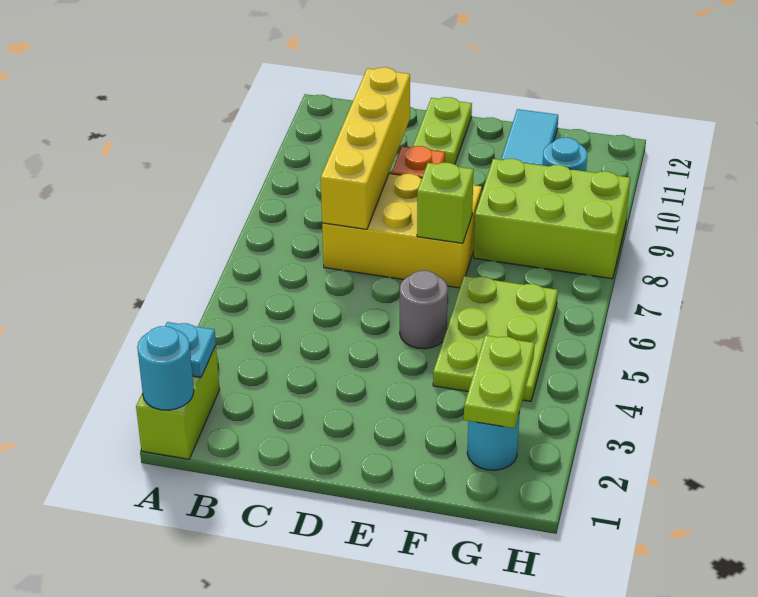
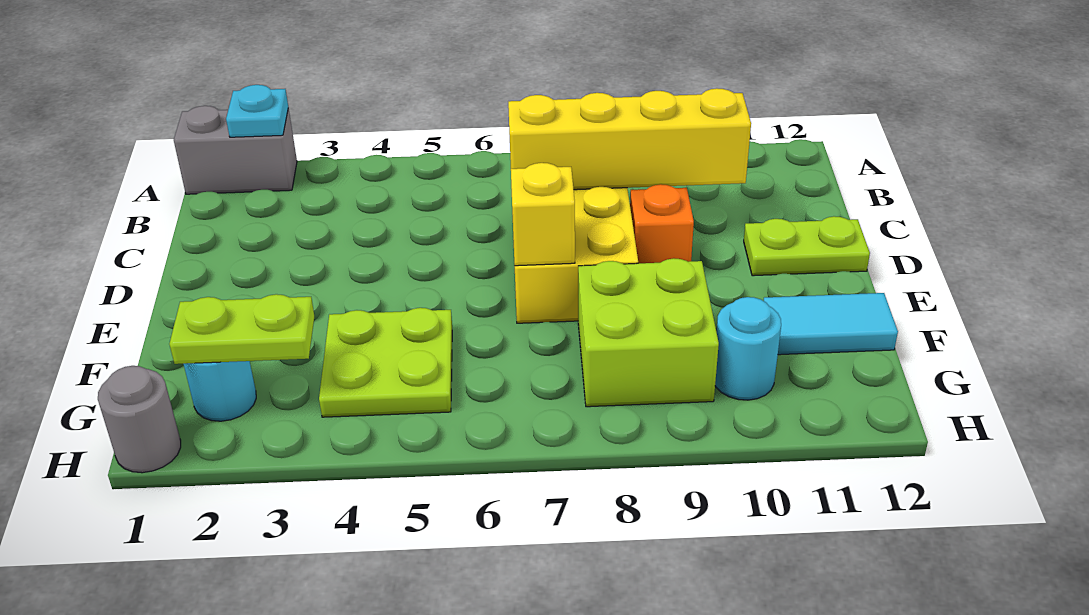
lime brick A1:A2 level 1 -> grey brick A1:A2 level 1
cyan round brick A1 level 2 -> none
grey round brick E5 level 1 -> grey round brick H1 level 1
lime brick E7 level 2 -> yellow brick E7 level 2
lime plate F4:G6 level 1 -> lime plate F4:G5 level 1
lime brick F8:H9 level 1 -> lime brick F8:G9 level 1

